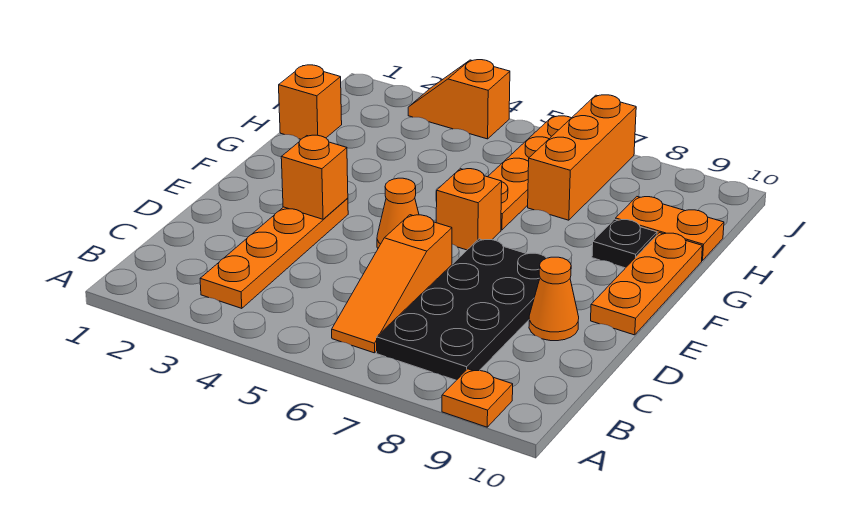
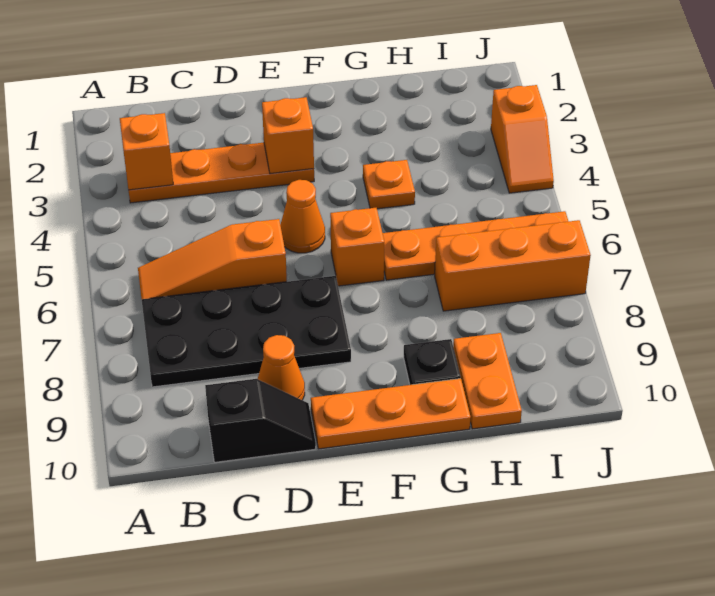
orange plate A9 level 1 -> orange plate G4 level 1
none -> black slope C10:D10 level 1 top C
orange brick H1 level 1 -> orange brick B3 level 2
orange slope J3:J4 level 1 top 4 -> orange slope J3:J4 level 1 top 3

